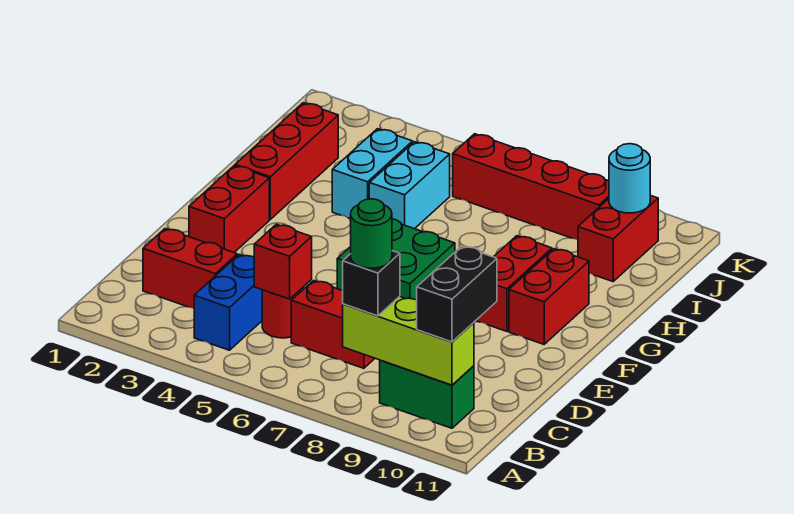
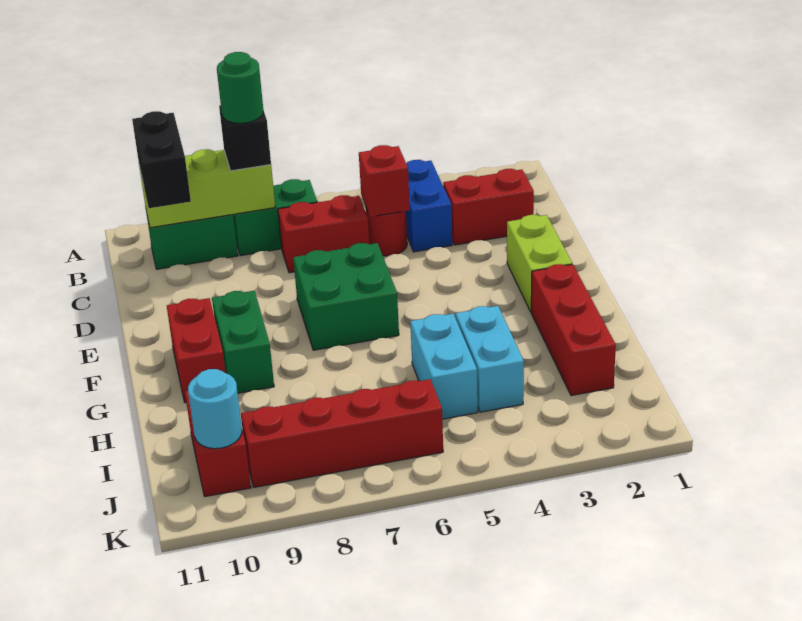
none -> green brick B7:B8 level 1
red brick E2:F2 level 1 -> lime brick E2:F2 level 1
red brick F9:G9 level 1 -> green brick F9:G9 level 1

